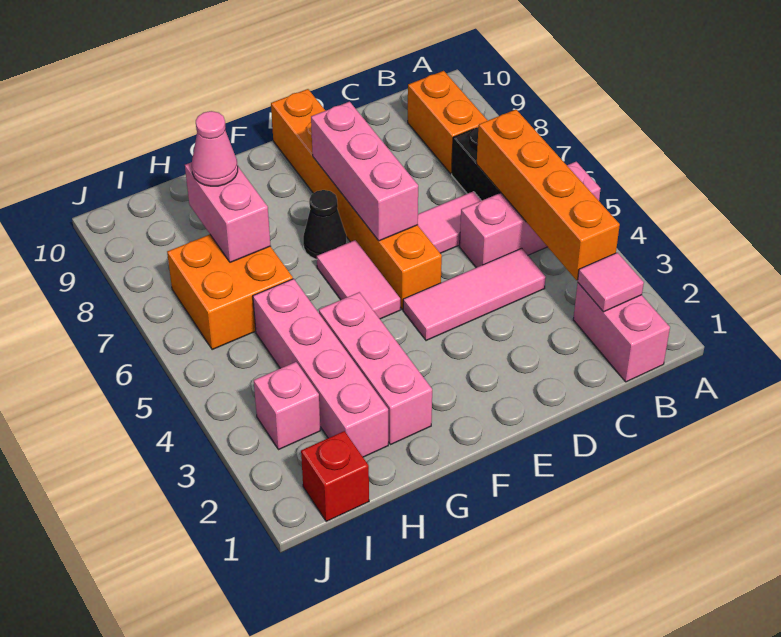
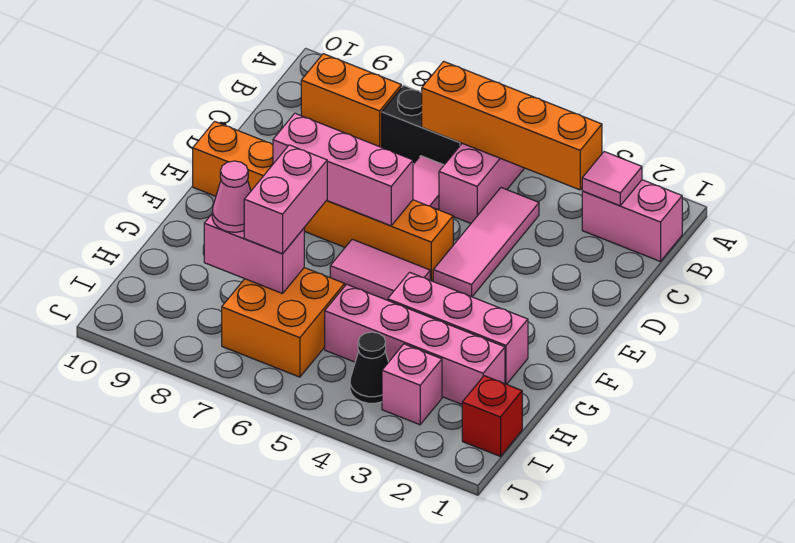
black cone F7 level 1 -> black cone I4 level 1
none -> pink brick G7:H7 level 3

